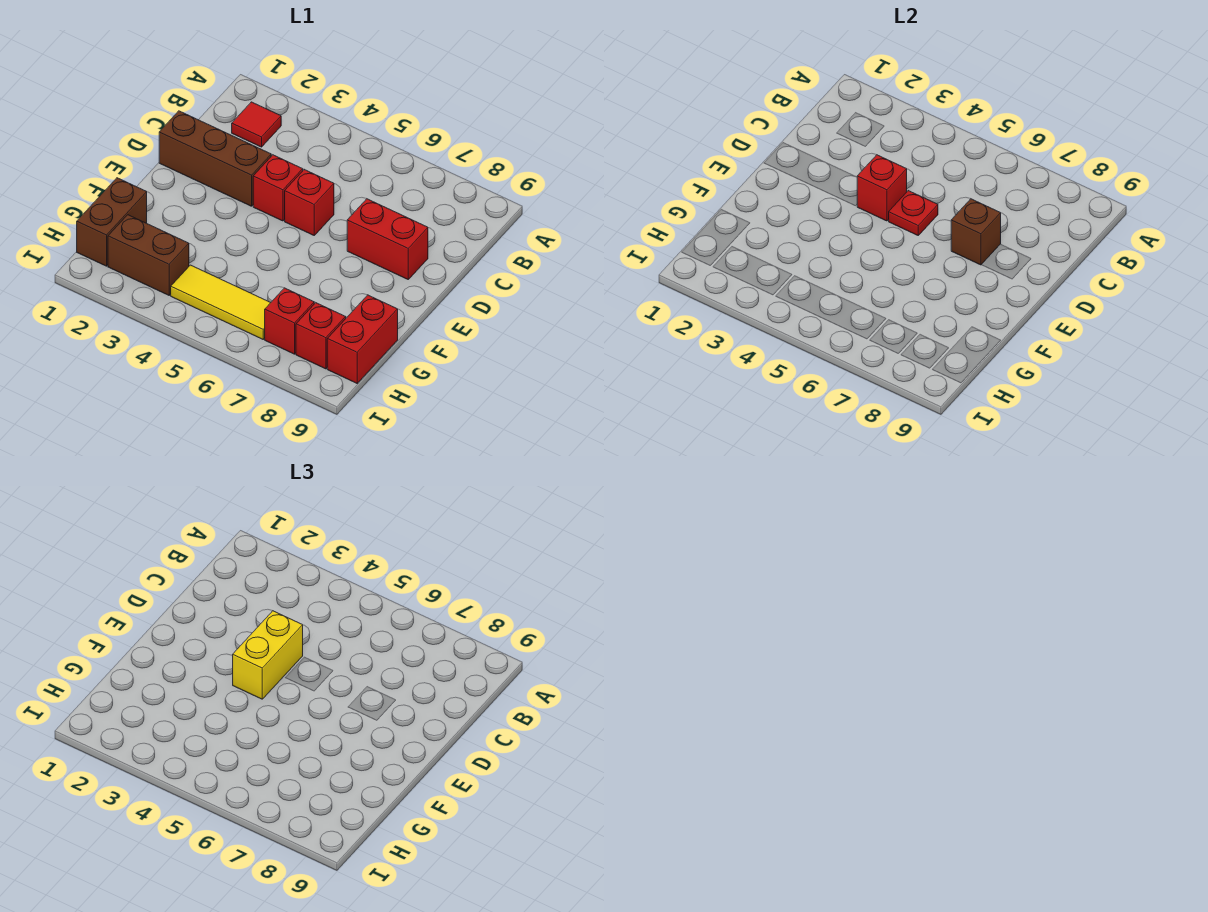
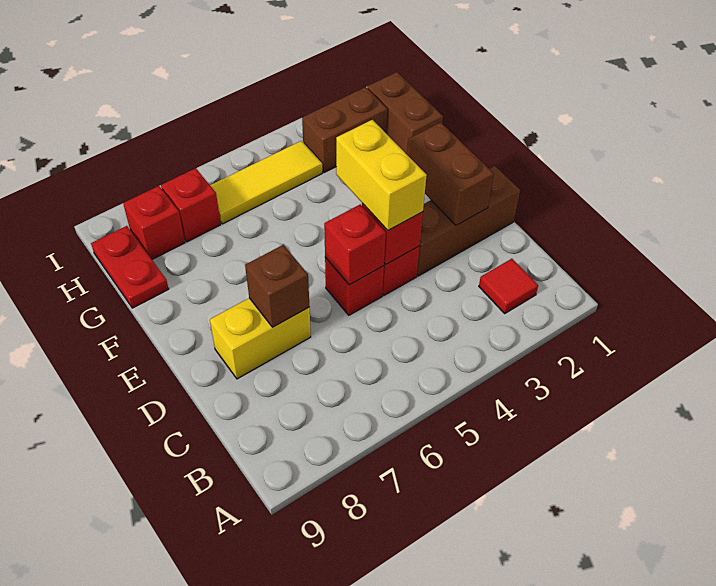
none -> brown brick D2:E2 level 2
red plate D5 level 2 -> red brick D5 level 2
red brick D7:D8 level 1 -> yellow brick D7:D8 level 1
red brick G9:H9 level 1 -> red plate G9:H9 level 1

